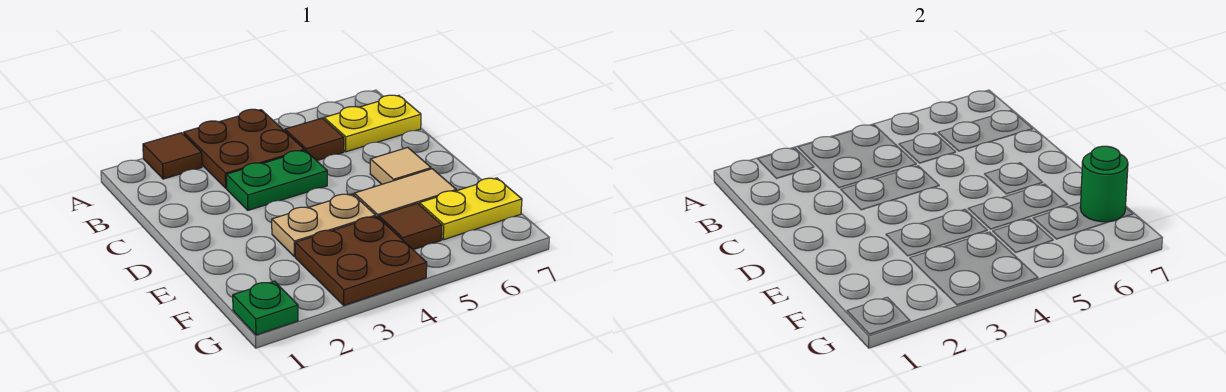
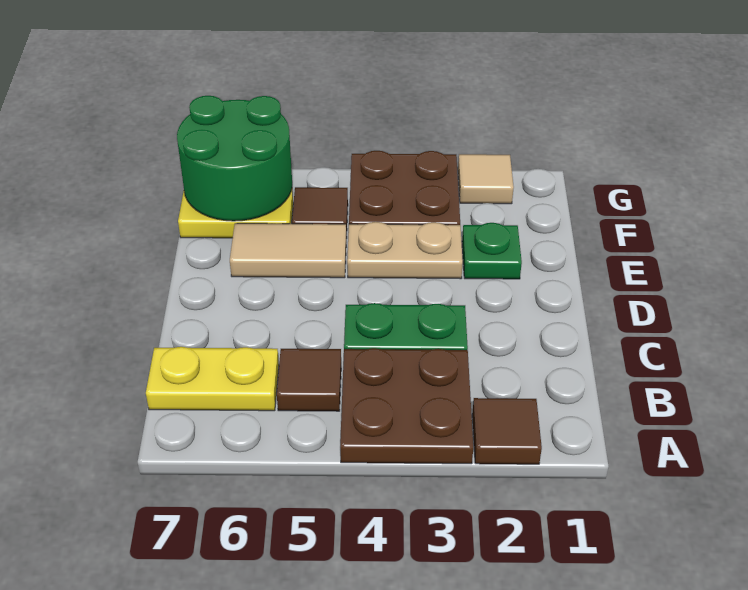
tan tile D6 level 1 -> tan tile G2 level 1
green round brick F7 level 2 -> green round brick F6:G7 level 2
green plate G1 level 1 -> green plate E2 level 1

